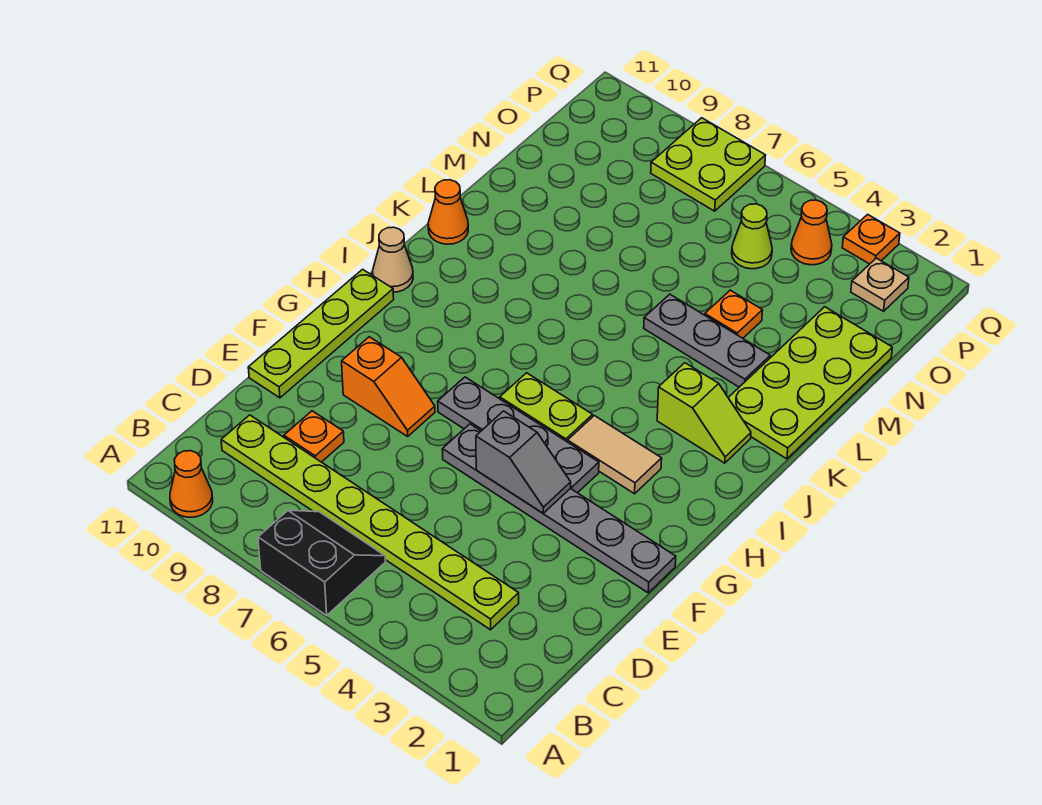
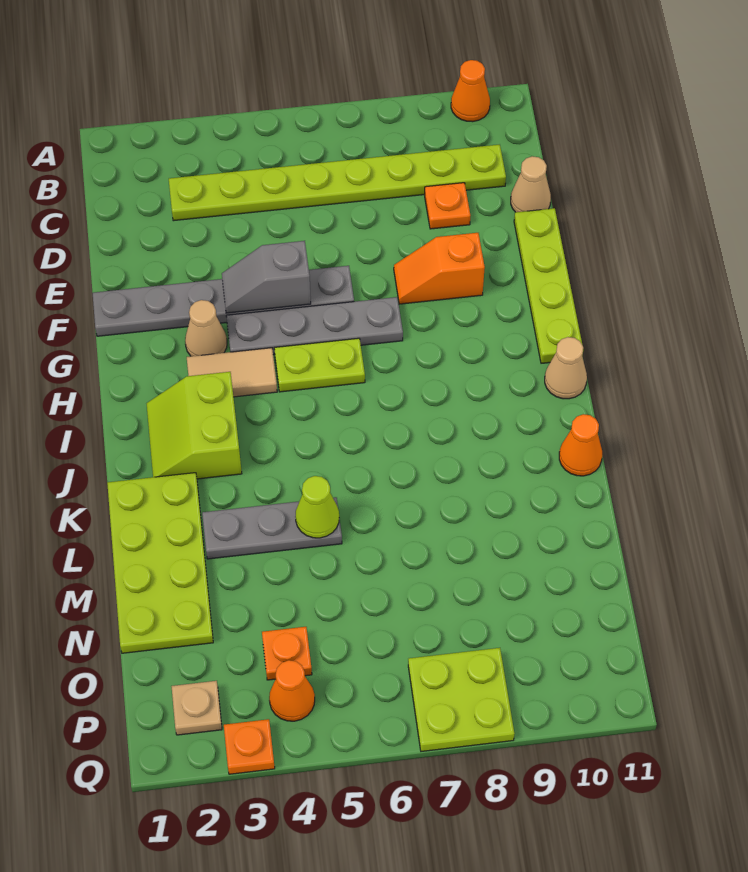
black slope A6:B7 level 1 top A -> none
none -> tan cone D11 level 1
none -> tan cone G3 level 1
lime slope J2:J3 level 1 top 3 -> lime slope I2:J3 level 1 top 3
orange plate M4 level 1 -> orange plate O4 level 1
lime cone O5 level 1 -> lime cone L5 level 2

